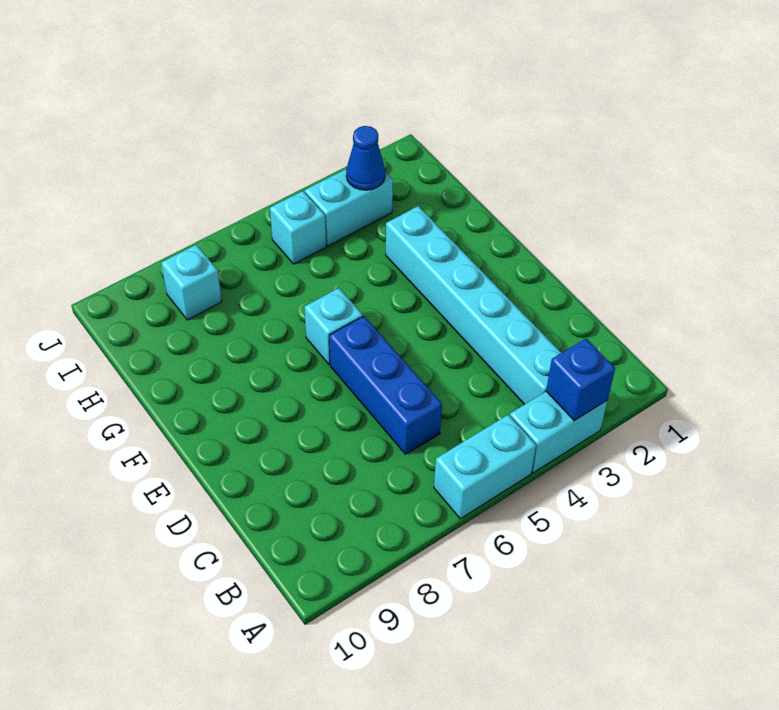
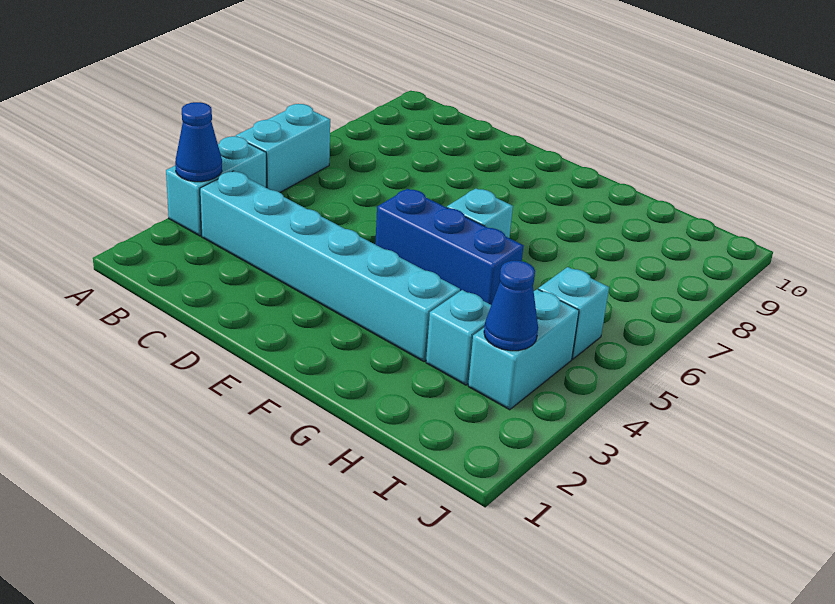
blue brick A3 level 2 -> blue cone A3 level 2
blue brick C6:E6 level 1 -> blue brick E5:G5 level 1
cyan brick I8 level 1 -> cyan brick H3 level 1

